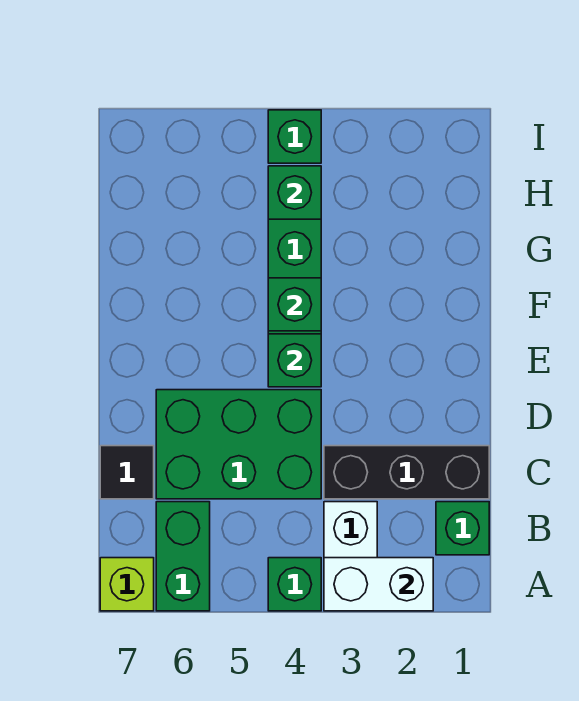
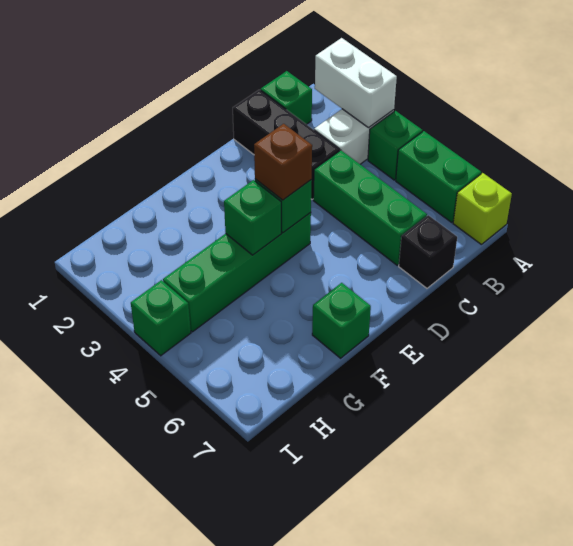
green brick A6:B6 level 1 -> green brick A5:A6 level 1
green brick C4:D6 level 1 -> green brick C4:C6 level 1
black tile C7 level 1 -> black brick C7 level 1
none -> brown brick E4 level 3
green brick H4 level 2 -> green brick F7 level 1

